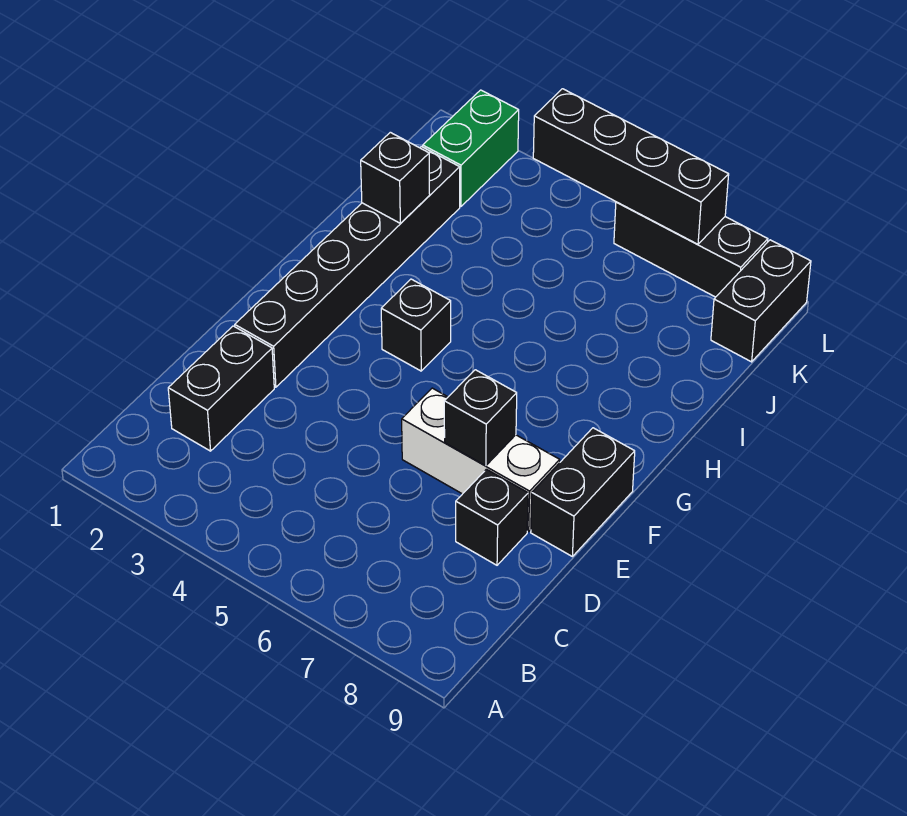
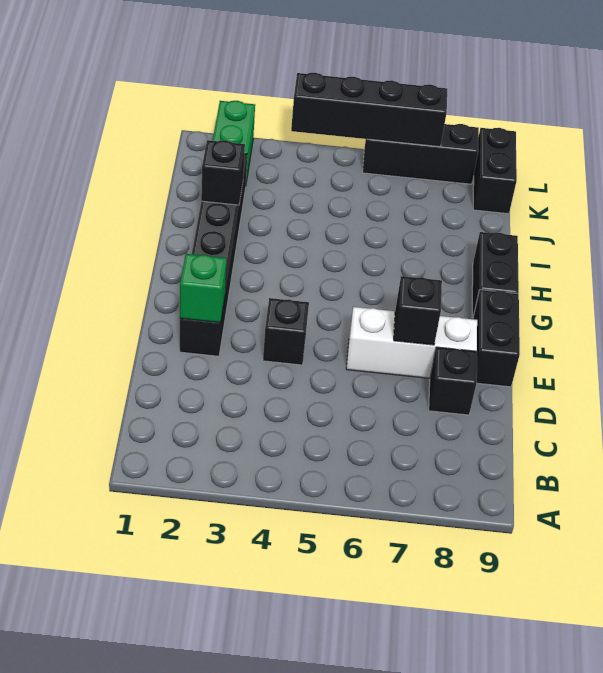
black brick C2:D2 level 1 -> black brick G9:H9 level 1
none -> green brick E2 level 2
black brick G4 level 1 -> black brick E4 level 1

